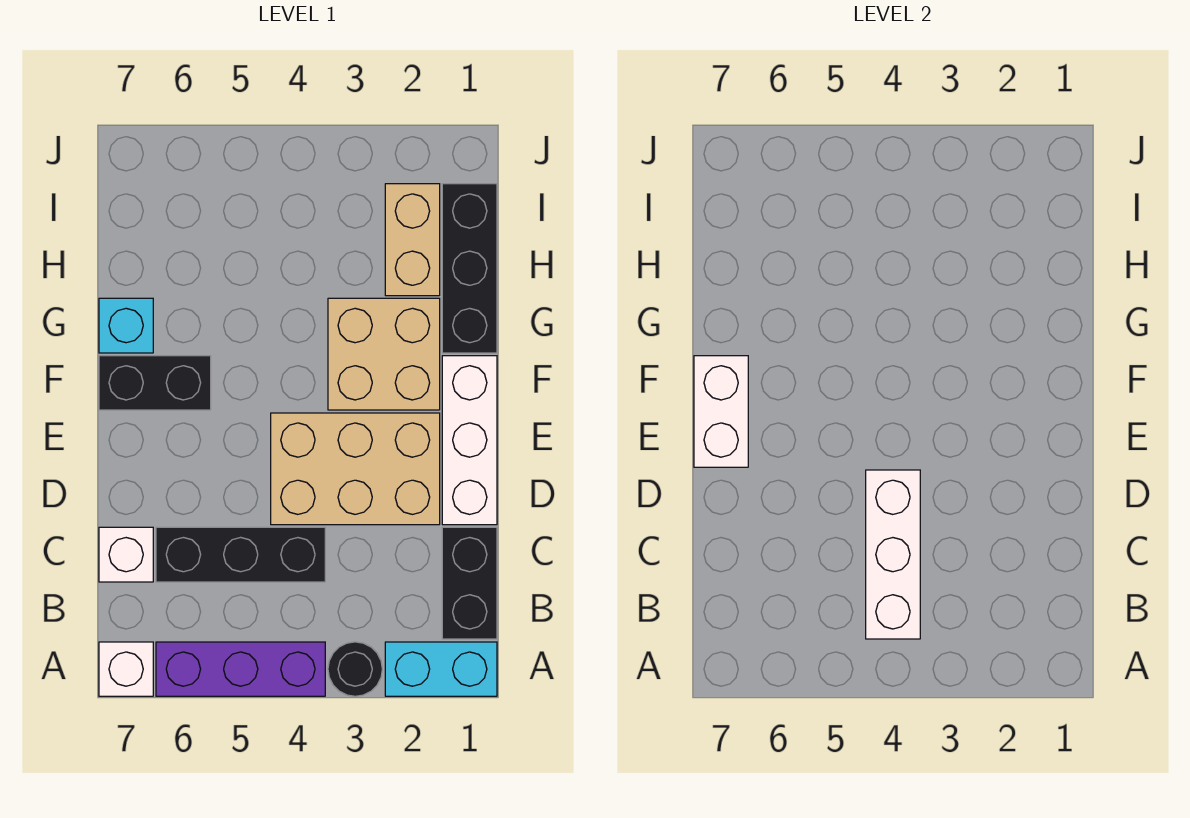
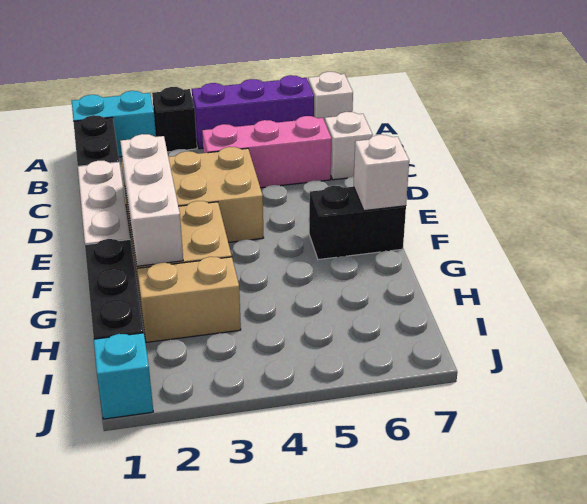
black round brick A3 level 1 -> black brick A3 level 1
white brick B4:D4 level 2 -> white brick E2:G2 level 2
black brick C4:C6 level 1 -> pink brick C4:C6 level 1
white brick E7:F7 level 2 -> white brick F7 level 2
cyan brick G7 level 1 -> cyan brick J1 level 1
tan brick H2:I2 level 1 -> tan brick H2:H3 level 1

